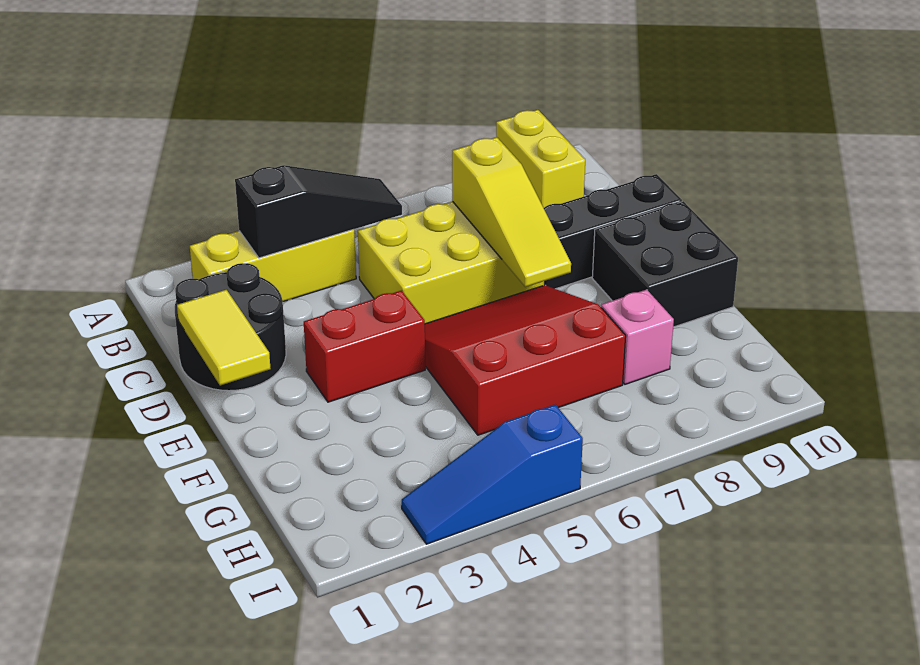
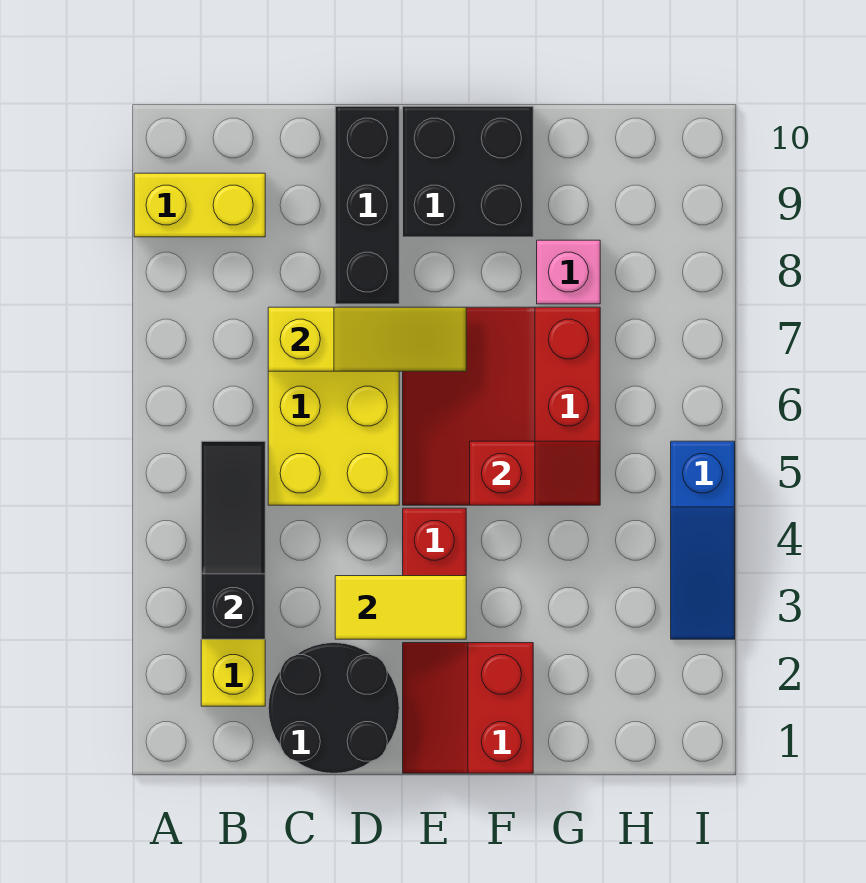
yellow tile D1:E1 level 2 -> yellow tile D3:E3 level 2
none -> red slope E1:F2 level 1 top F
none -> red slope F5:G5 level 2 top F

